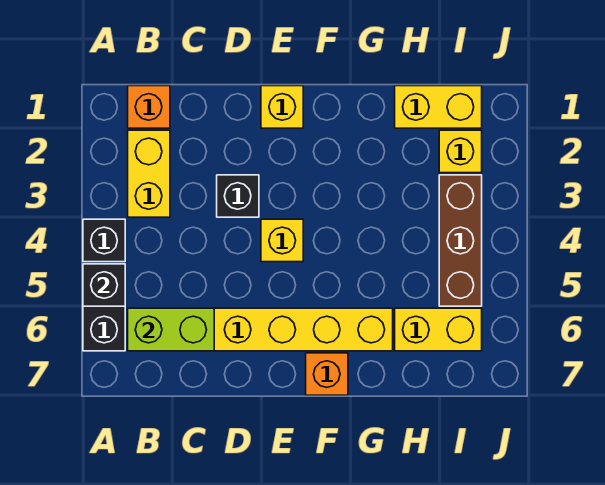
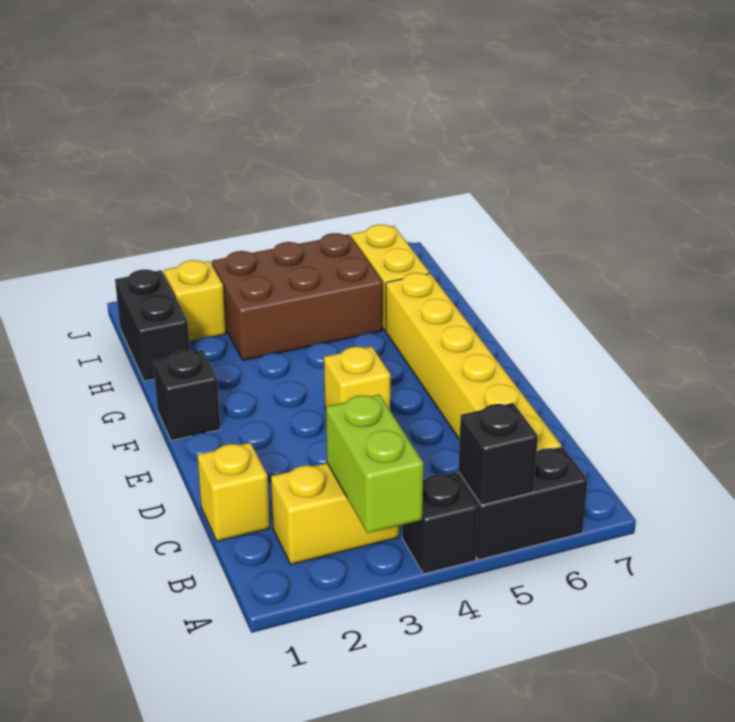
orange brick B1 level 1 -> none
lime brick B6:C6 level 2 -> lime brick A3:B3 level 2
black brick D3 level 1 -> black brick F1 level 1
yellow brick E1 level 1 -> yellow brick C1 level 1
orange brick F7 level 1 -> none
yellow brick H1:I1 level 1 -> black brick H1:I1 level 1
brown brick I3:I5 level 1 -> brown brick H3:I5 level 1

